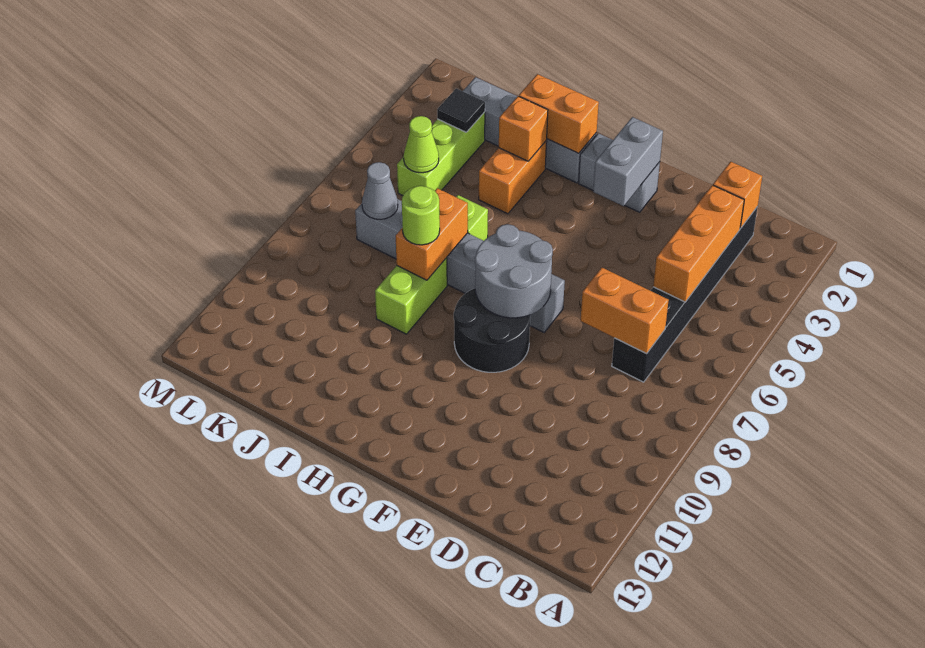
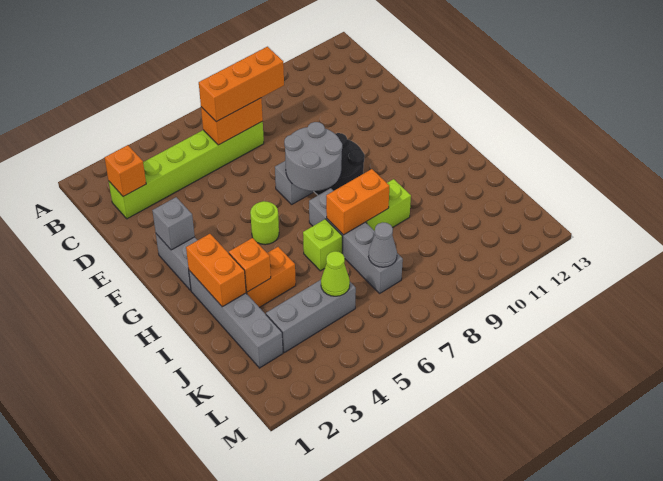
black brick C2:C7 level 1 -> lime brick C2:C7 level 1
orange brick C3:C5 level 2 -> orange brick C6:C8 level 3
orange brick C7:D7 level 2 -> orange brick C6:C7 level 2
grey brick F2:F3 level 2 -> grey brick F2 level 2
lime round brick I8 level 3 -> lime round brick G5 level 1
lime brick K3:K5 level 1 -> grey brick K3:K5 level 1
black tile K3 level 2 -> none

